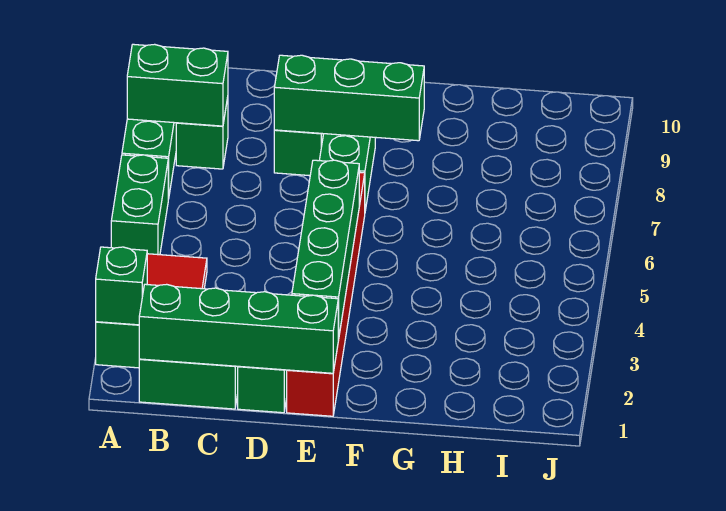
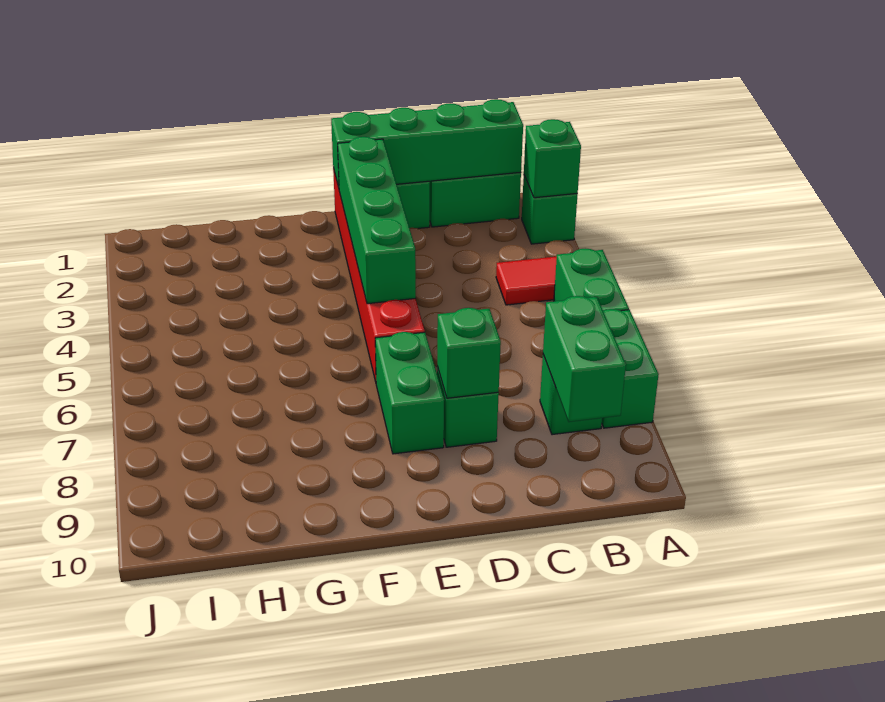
green brick A8:B8 level 2 -> green brick B8:B9 level 2
green brick D8:F8 level 2 -> green brick D8 level 2

